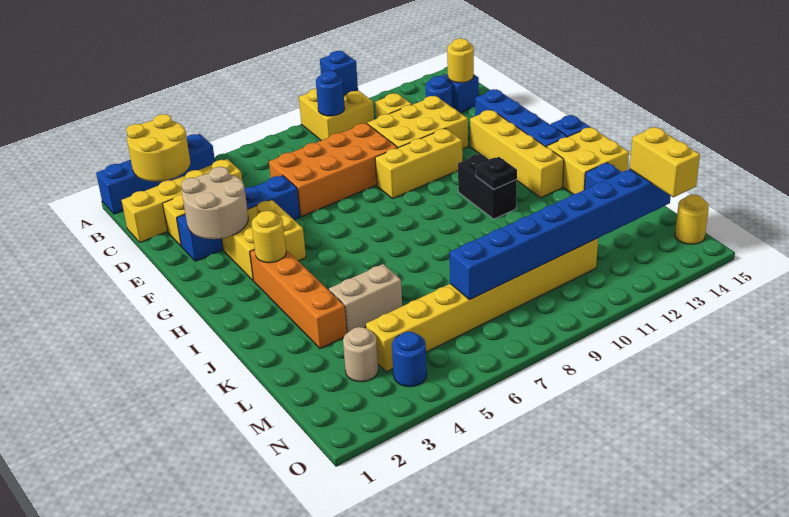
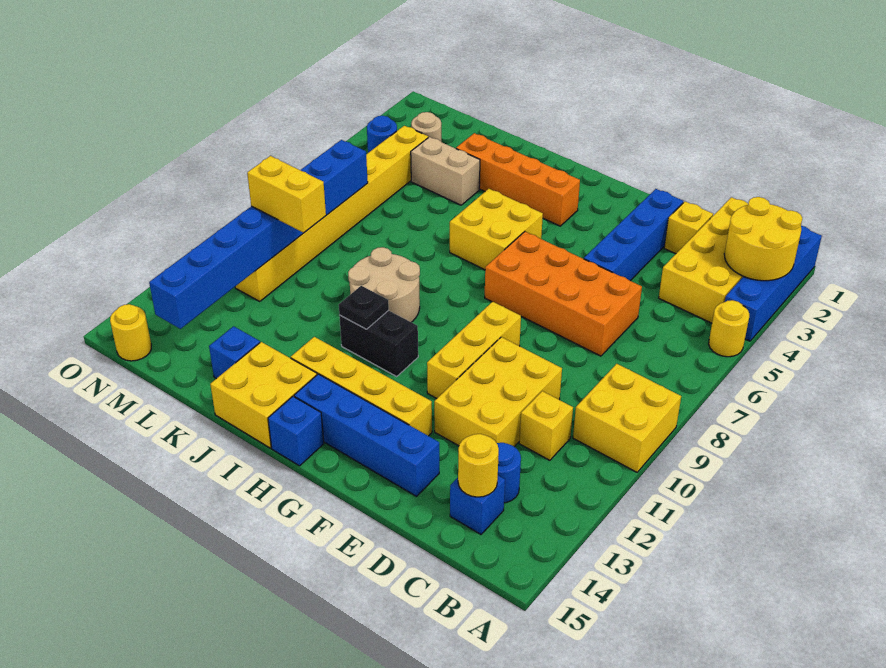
blue brick A10 level 2 -> none
blue round brick B9 level 2 -> none
yellow brick C1:C4 level 1 -> yellow brick B1:C4 level 1
orange brick D6:E9 level 1 -> orange brick D6:G7 level 1
tan round brick E2:F3 level 2 -> tan round brick I9:J10 level 1
yellow brick F3:G4 level 1 -> yellow brick H5:I6 level 1
yellow round brick H3 level 2 -> yellow round brick A5 level 1
tan brick K4:K5 level 1 -> tan brick K4:L4 level 1
yellow brick M14:N14 level 3 -> yellow brick L10:M10 level 3

